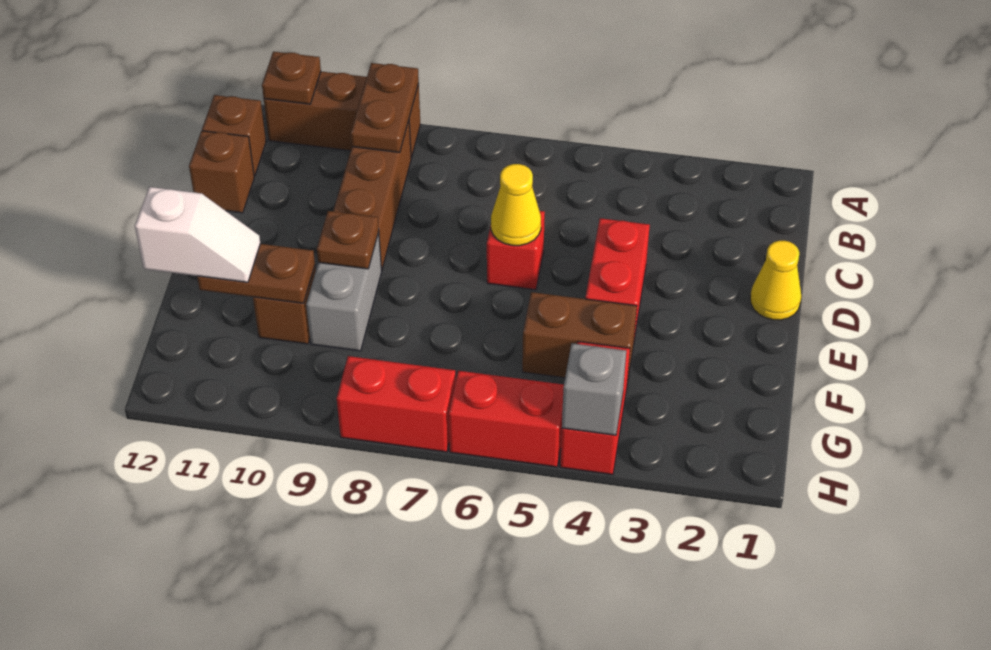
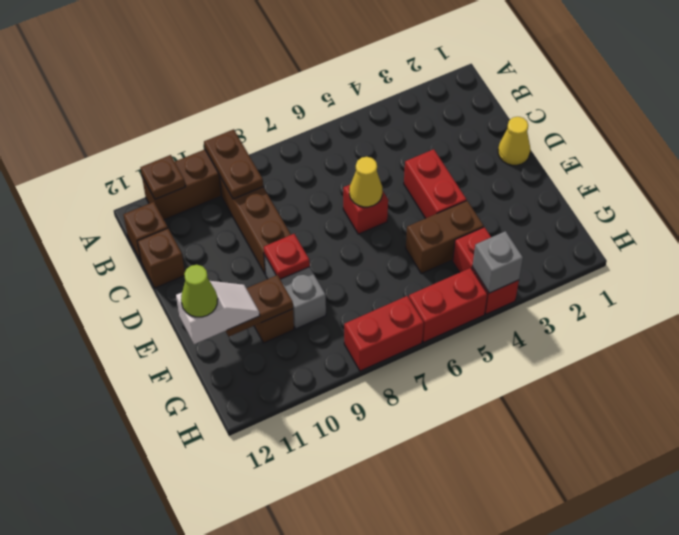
brown plate E9 level 2 -> red plate E9 level 2
none -> lime cone F12 level 4

